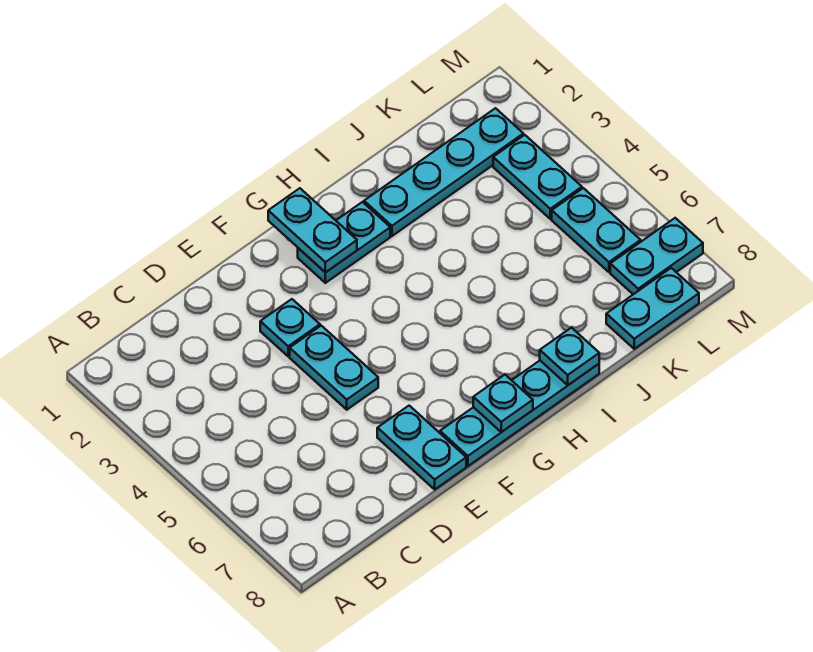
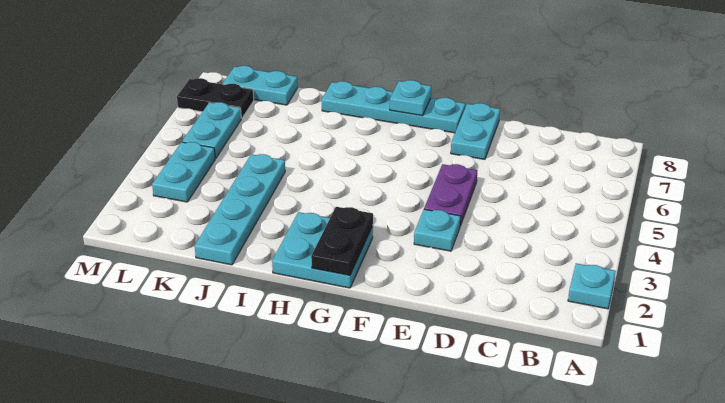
cyan plate E4:E5 level 1 -> purple plate E4:E5 level 1
cyan plate G1:G2 level 2 -> black plate G1:G2 level 2
cyan plate G2:H2 level 1 -> cyan plate G1:H2 level 1
cyan plate I2:L2 level 1 -> cyan plate J1:J4 level 1
cyan plate I8 level 2 -> cyan plate A2 level 1
cyan plate L7:M7 level 1 -> black plate L7:M7 level 1

